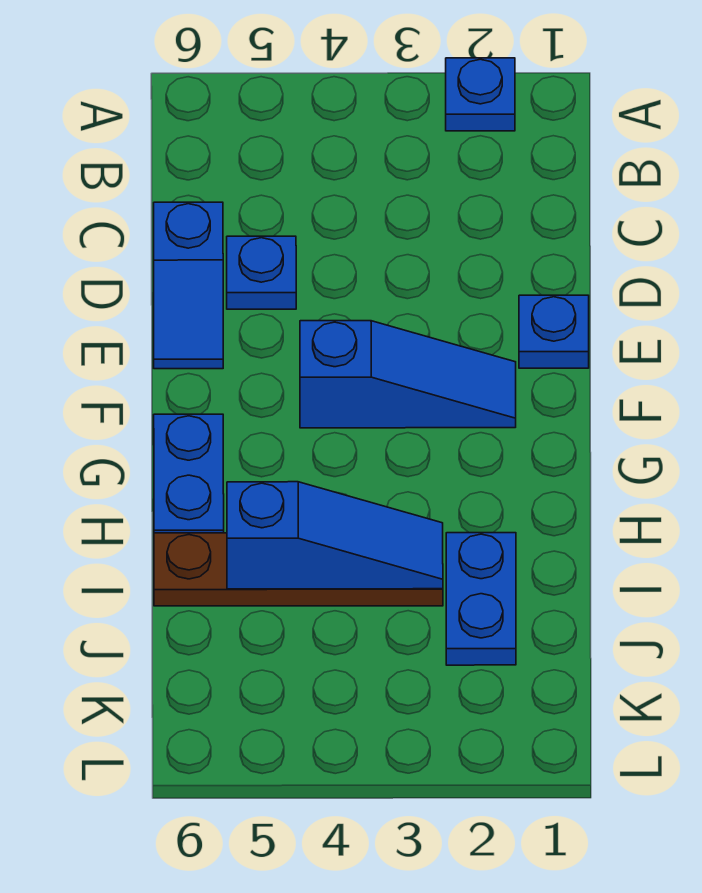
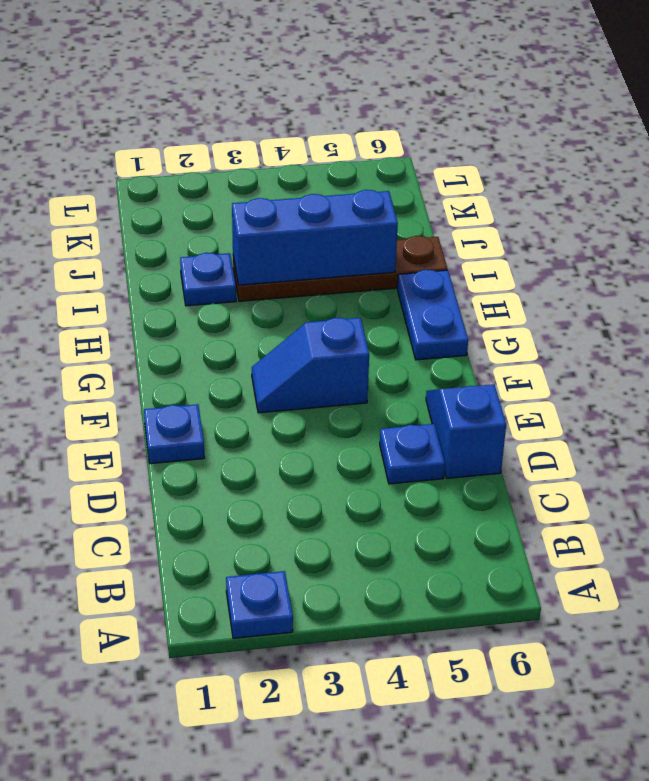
blue slope F2:F4 level 1 top 4 -> blue slope F3:F4 level 1 top 4
blue plate I2:J2 level 1 -> blue plate I2 level 1
blue slope I3:I5 level 2 top 5 -> blue brick I3:I5 level 2

